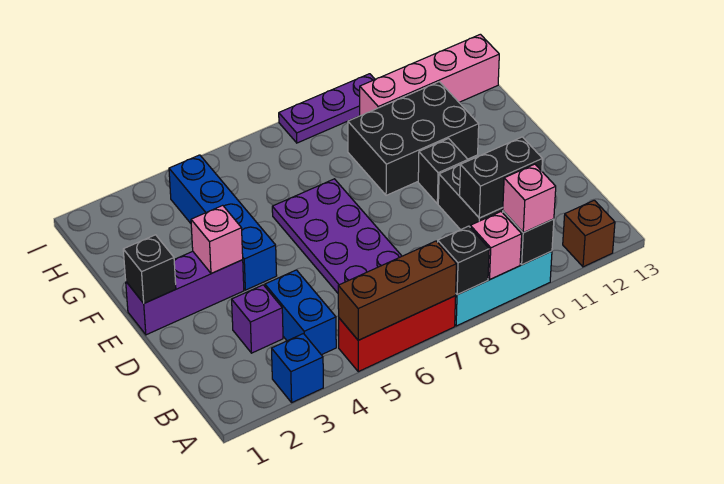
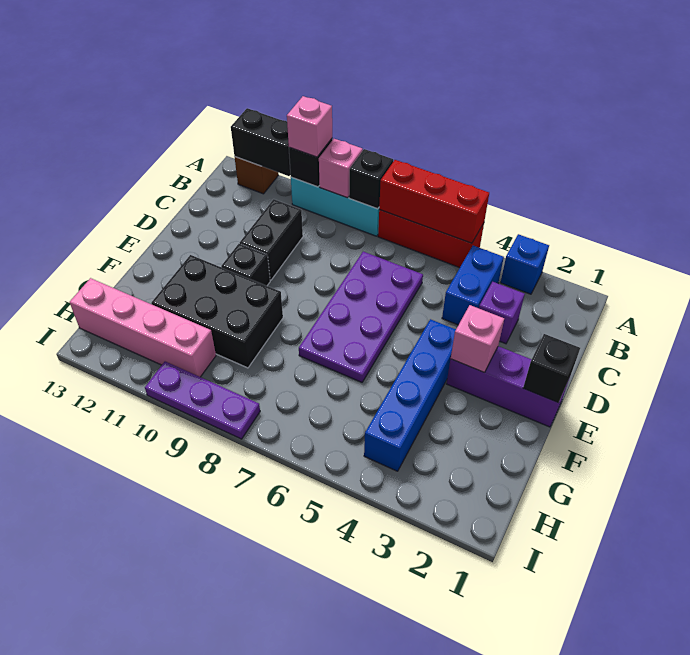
brown brick A5:A7 level 2 -> red brick A5:A7 level 2
black brick C10:C11 level 2 -> black brick A11:A12 level 2

